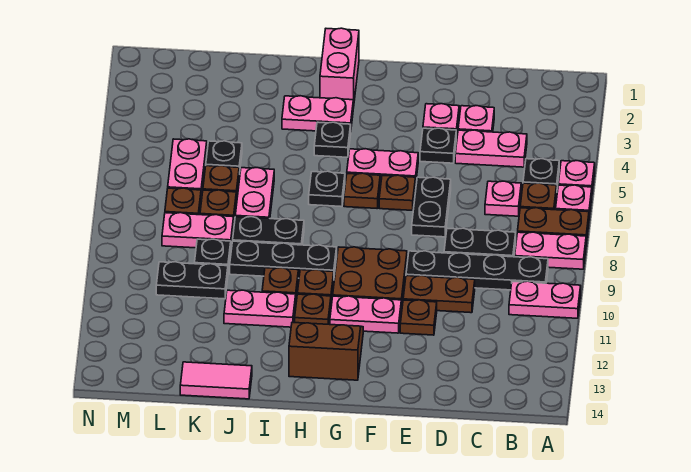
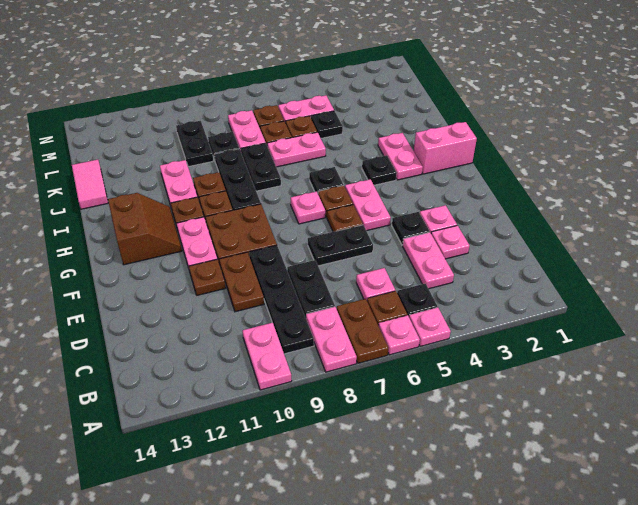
none -> pink plate G7 level 1

